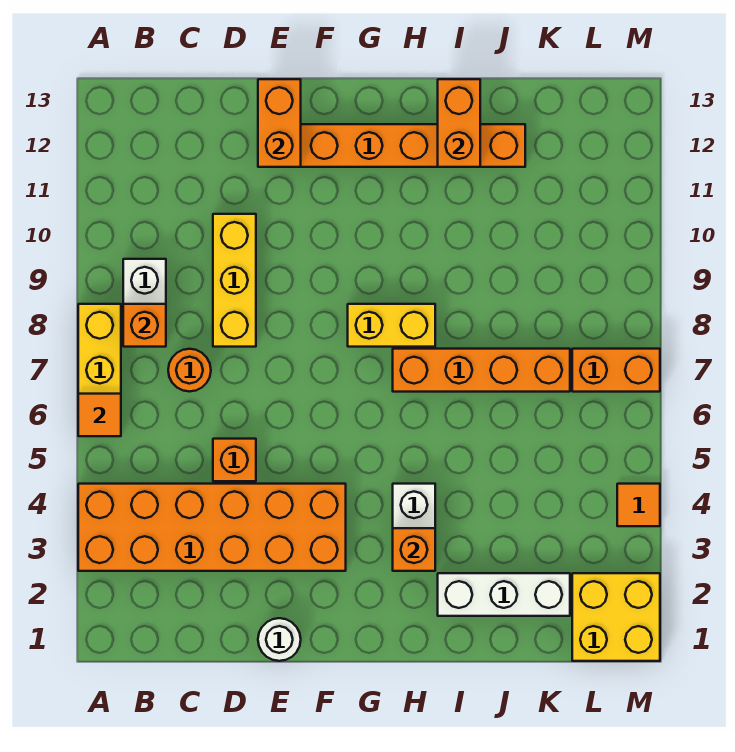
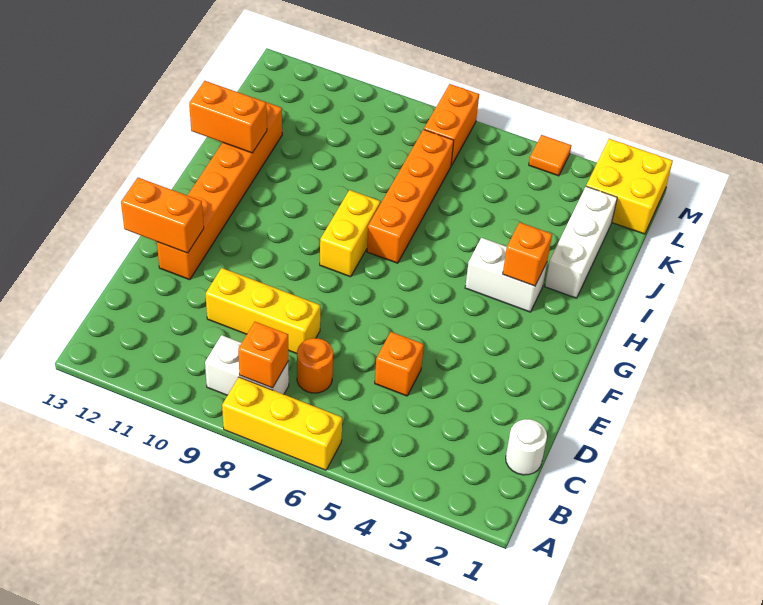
orange brick A3:F4 level 1 -> none
orange tile A6 level 2 -> none
white round brick E1 level 1 -> white round brick C1 level 1

